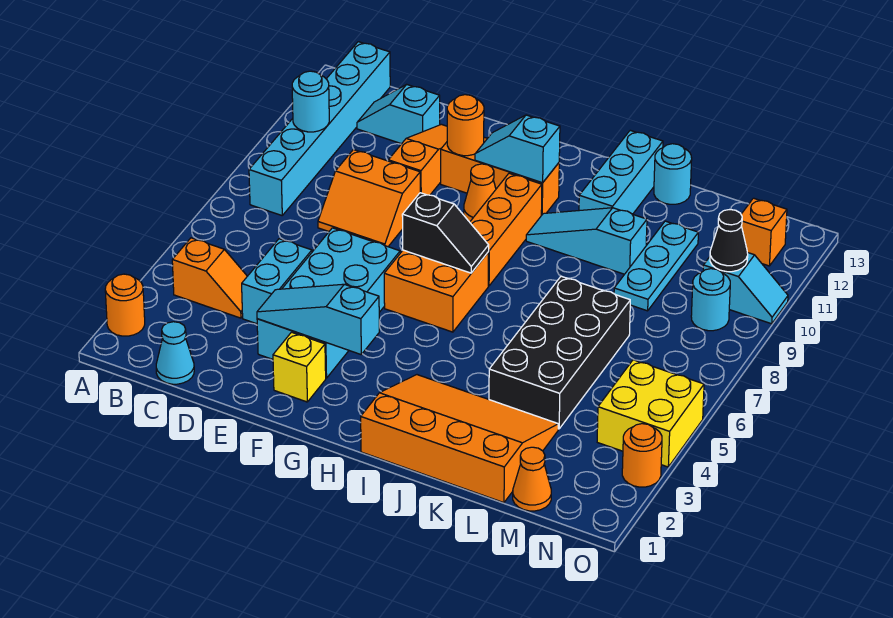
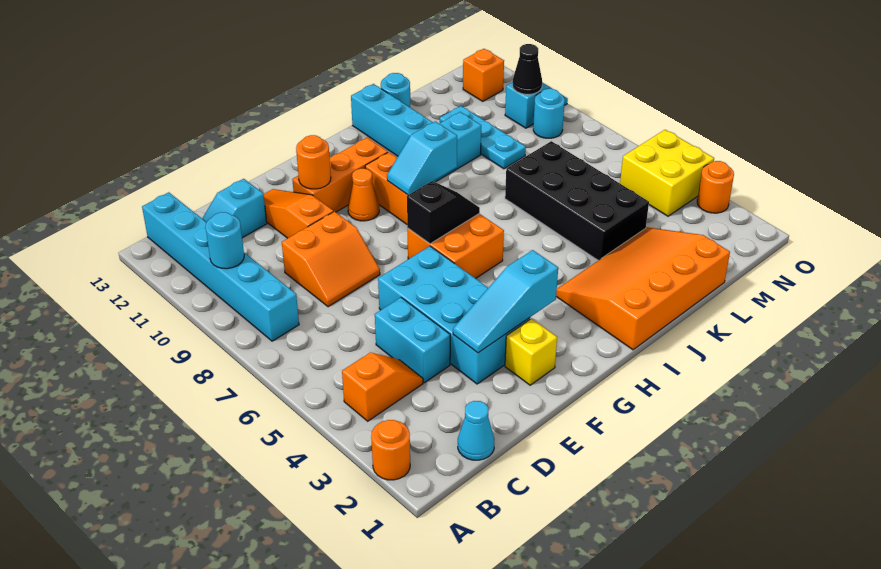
cyan slope G11:H11 level 2 top H -> cyan slope H9:I9 level 2 top I
orange cone M1 level 1 -> none

